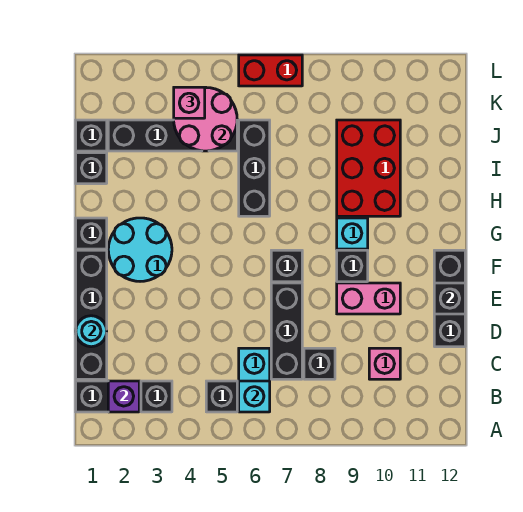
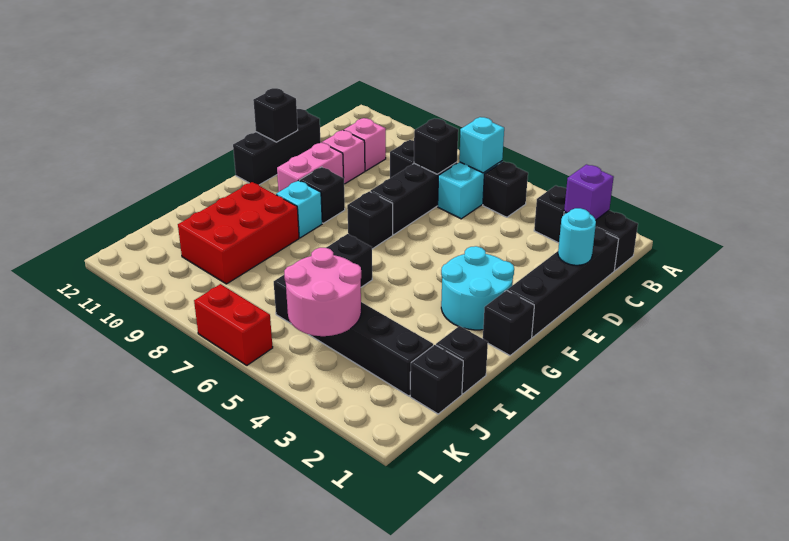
none -> black brick C7 level 2
pink brick E9:E10 level 1 -> pink brick E10:F10 level 1
pink brick K4 level 3 -> pink brick D10 level 1

